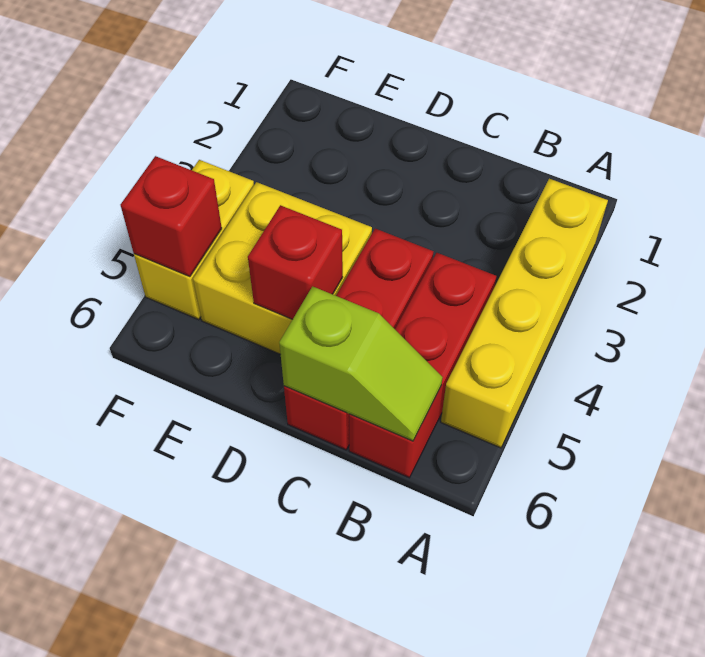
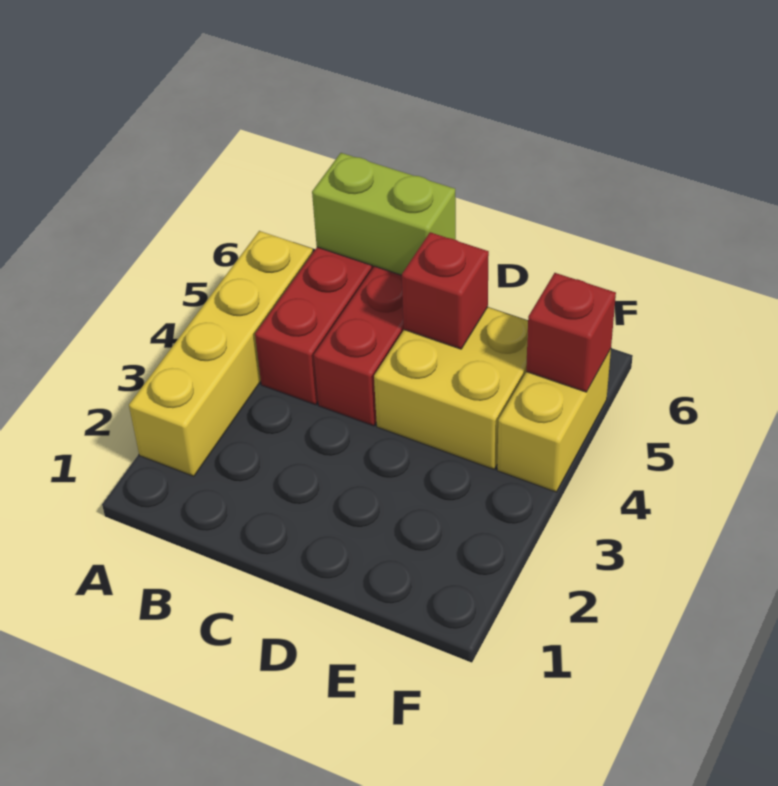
lime slope B6:C6 level 2 top C -> lime brick B6:C6 level 2

